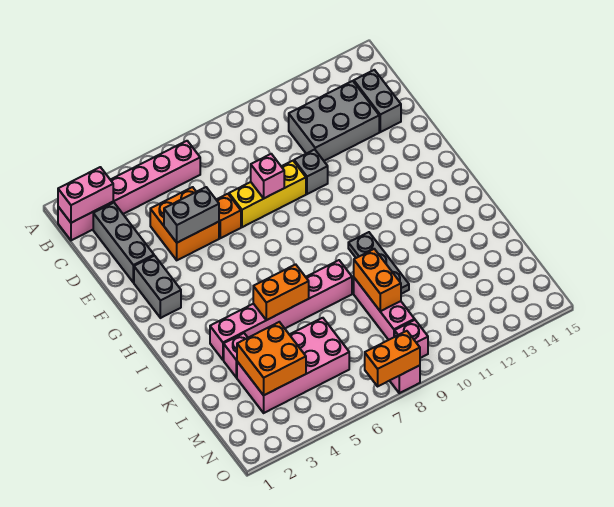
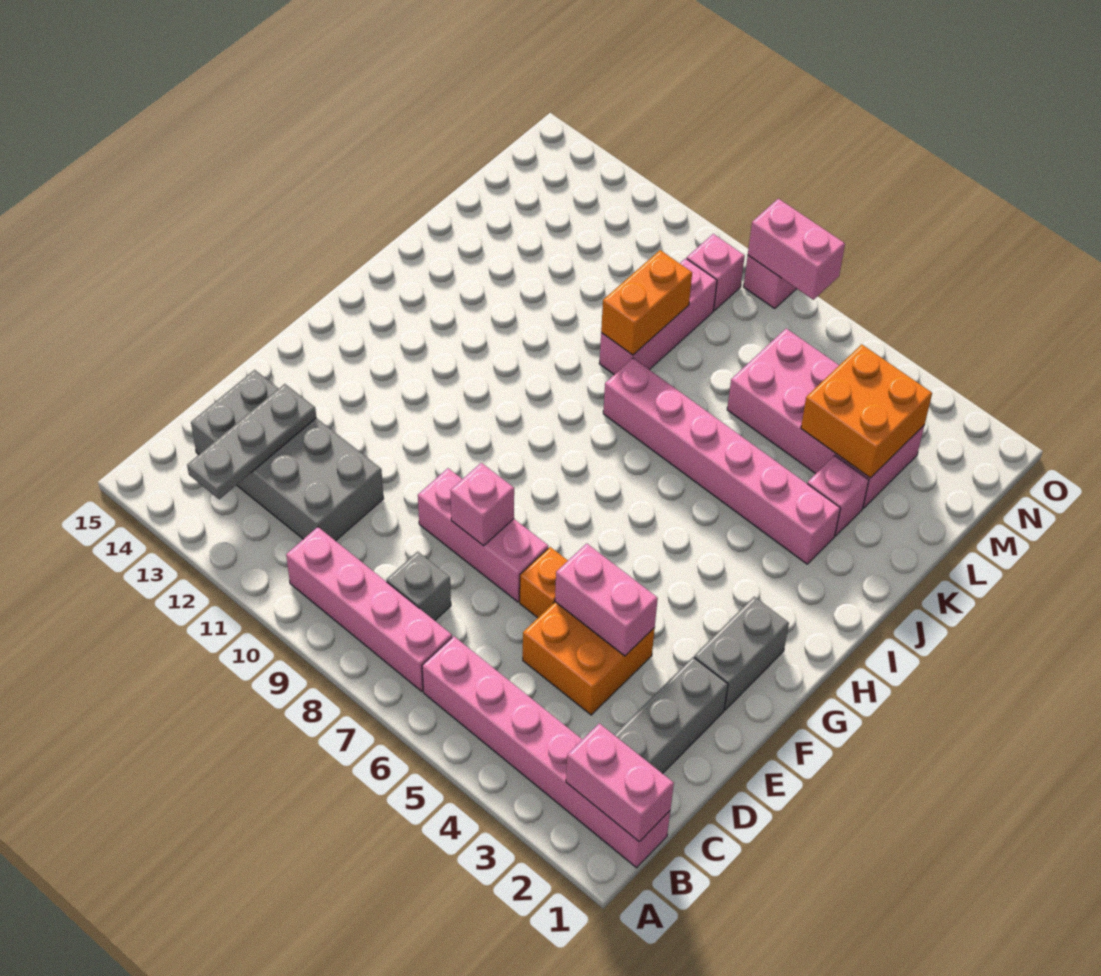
none -> pink brick B7:B10 level 1
grey brick E4:E5 level 2 -> pink brick E4:E5 level 2
yellow brick E7:E9 level 1 -> pink brick E7:E9 level 1
grey brick E10 level 1 -> grey brick C8 level 1
grey plate I10:K10 level 1 -> grey plate B13:D13 level 2
orange brick J5:J6 level 2 -> none
orange brick O7:O8 level 2 -> pink brick O7:O8 level 2

